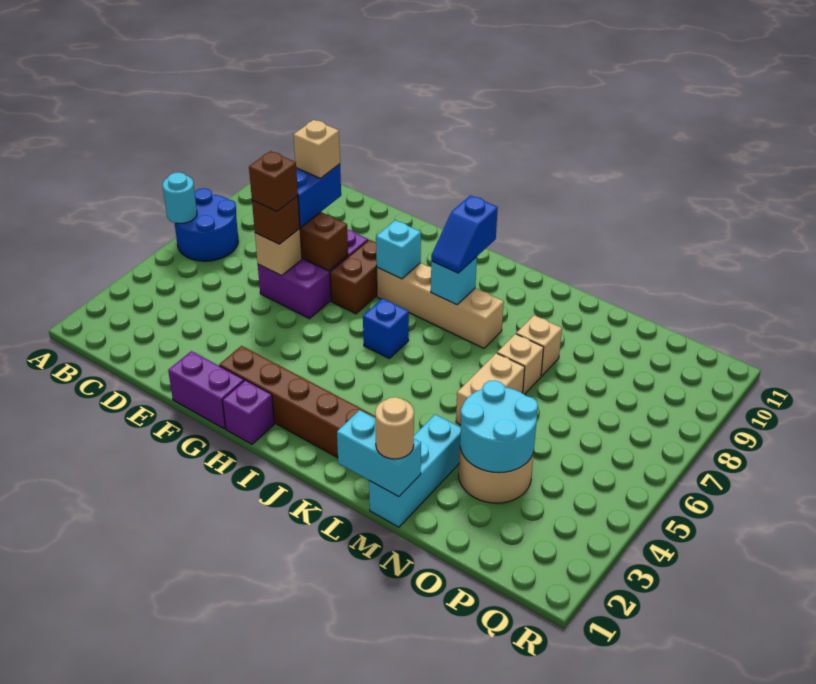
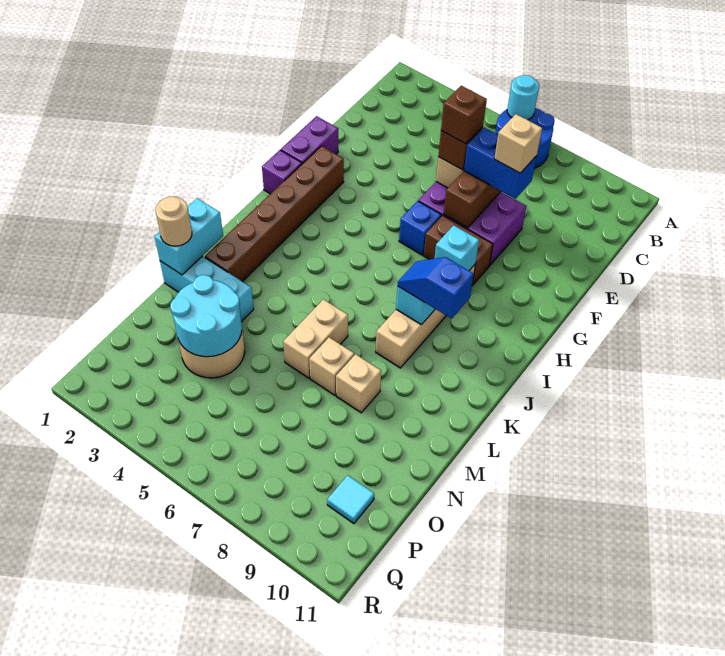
blue brick I6 level 1 -> blue brick G6 level 1
tan brick M5:M6 level 1 -> tan brick L6:M6 level 1
none -> cyan tile P10 level 1

